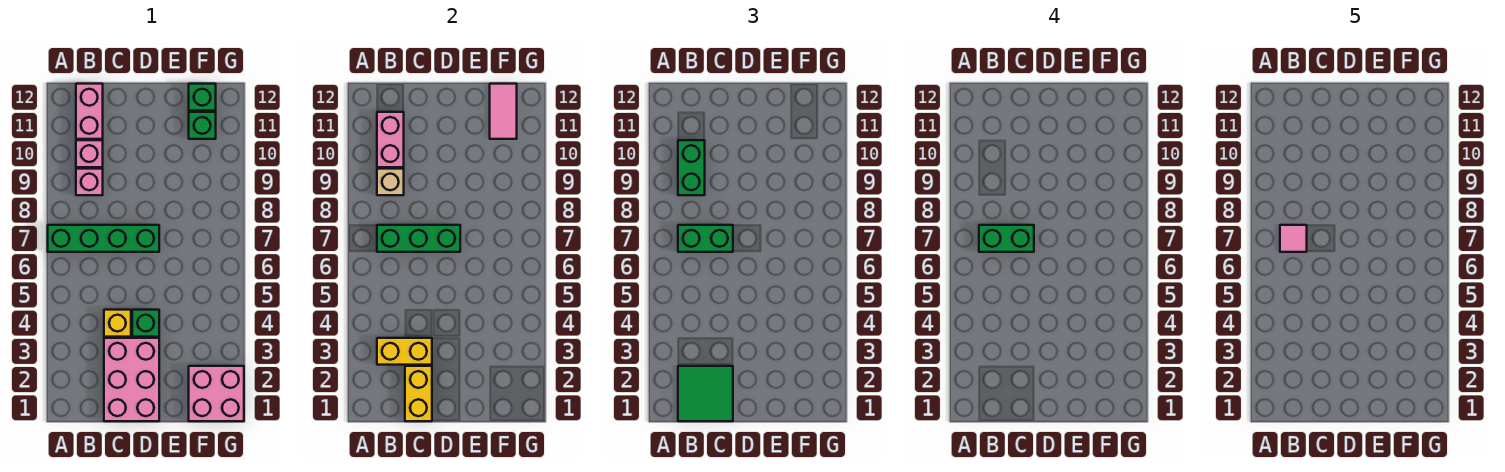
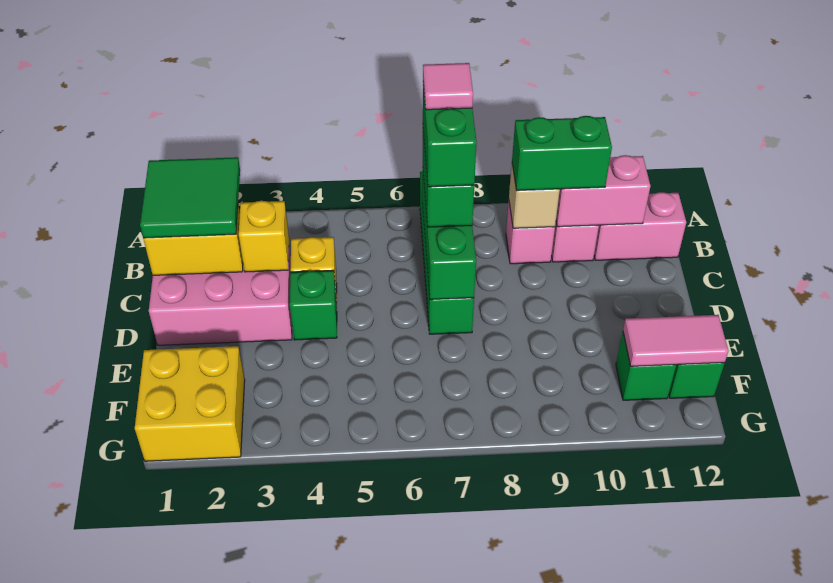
yellow brick B3:C3 level 2 -> yellow brick C3 level 2
pink brick F1:G2 level 1 -> yellow brick F1:G2 level 1

